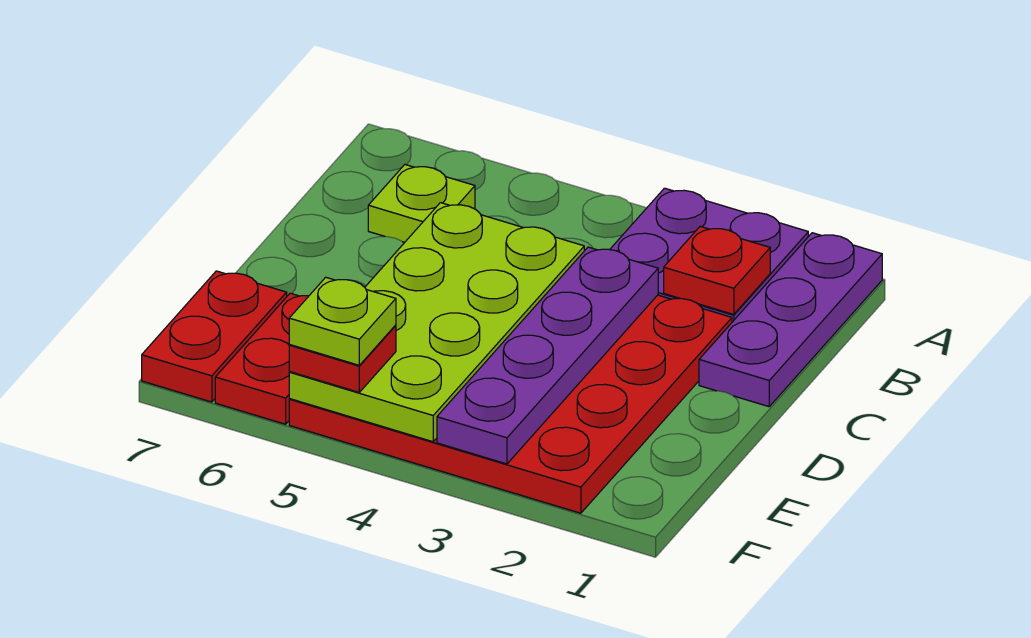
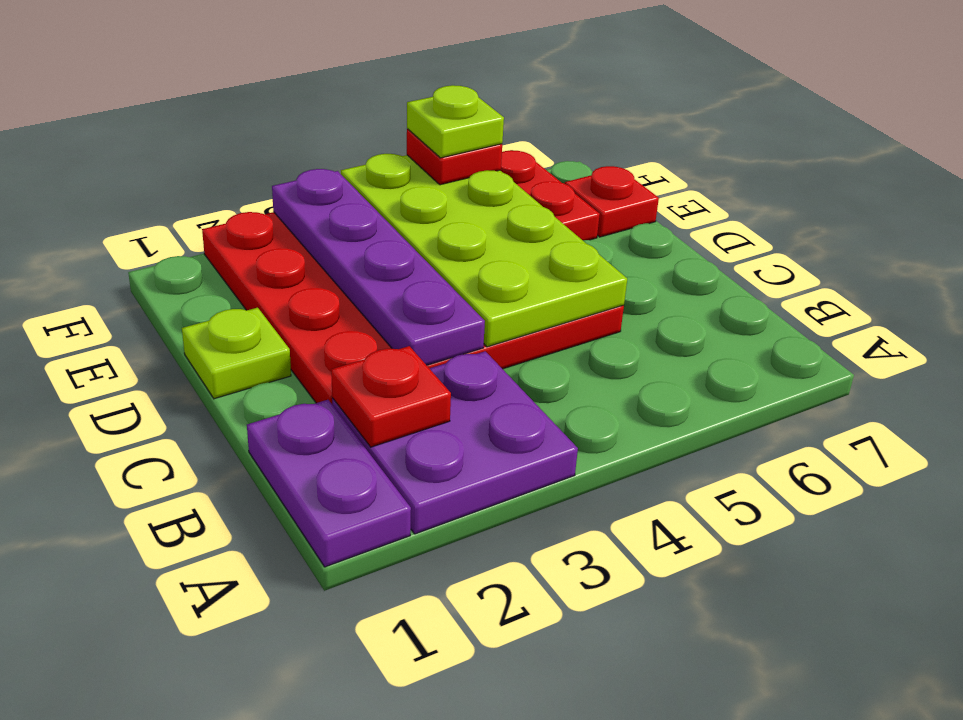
purple plate A1:C1 level 1 -> purple plate A1:B1 level 1
lime plate B6 level 1 -> lime plate D1 level 1
red plate E7:F7 level 1 -> red plate E7 level 1

